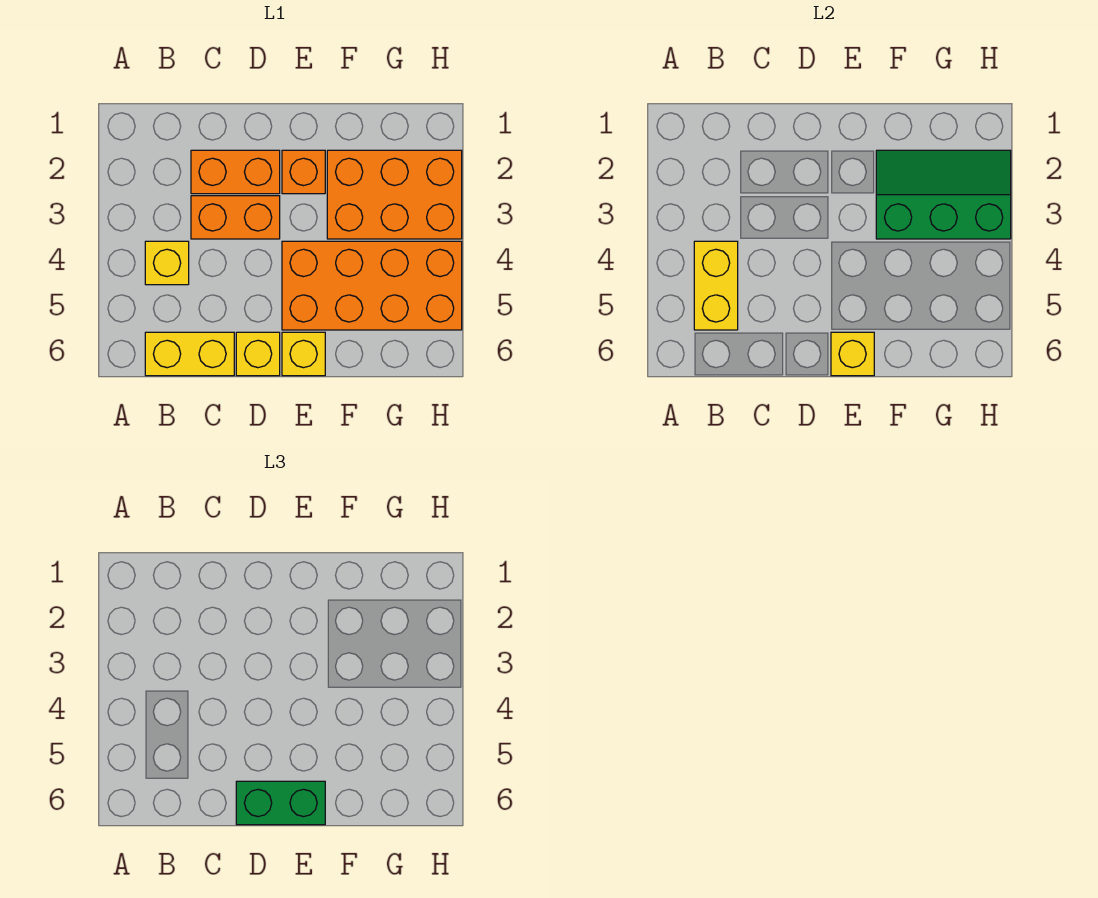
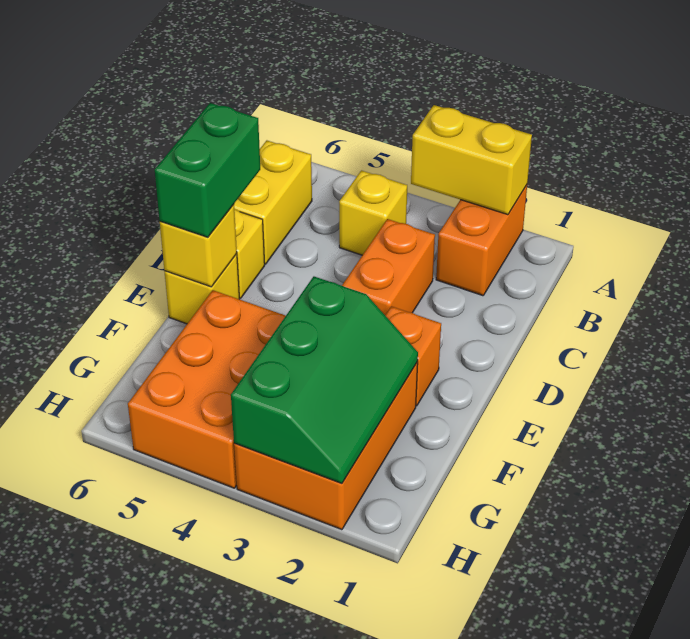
yellow brick B4:B5 level 2 -> yellow brick A2:A3 level 2
orange brick C2:D2 level 1 -> orange brick A2:B2 level 1
orange brick E4:H5 level 1 -> orange brick F4:H5 level 1

